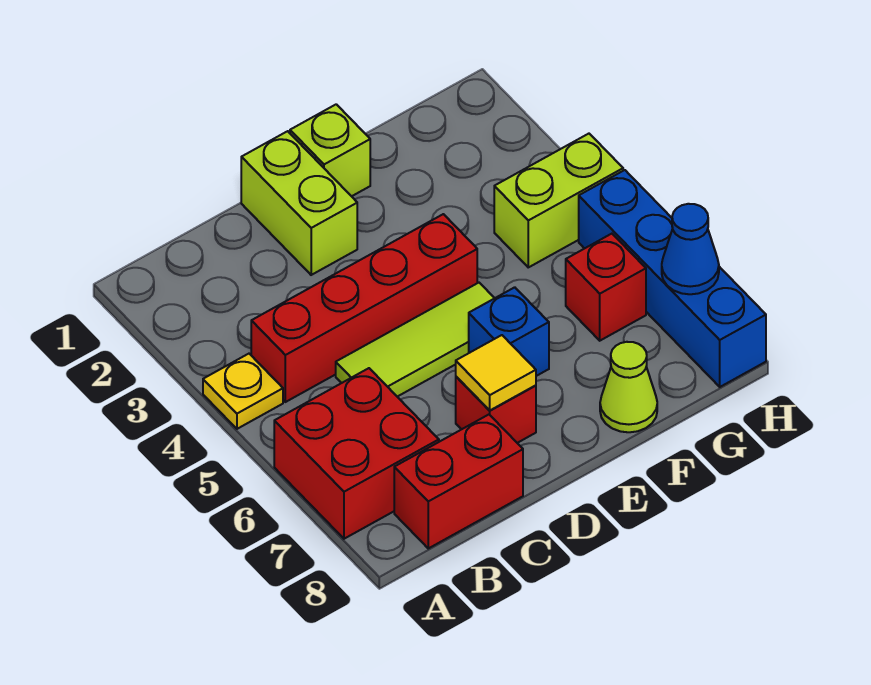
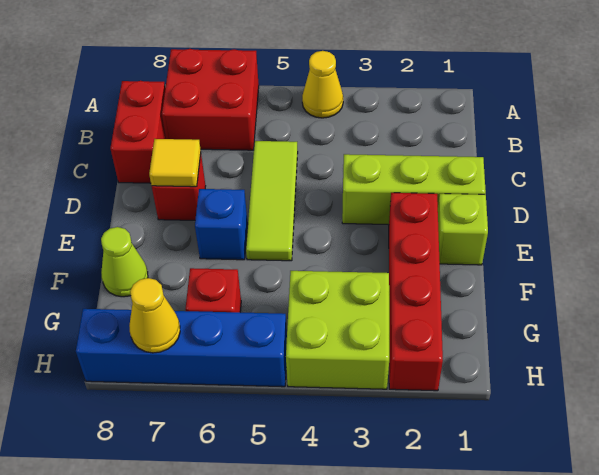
yellow plate A4 level 1 -> yellow cone A4 level 1
red brick B4:E4 level 1 -> red brick E2:H2 level 1
lime brick D1:D2 level 1 -> lime brick D1:D3 level 1
lime brick G4:H4 level 1 -> lime brick G3:H4 level 1
blue cone H7 level 2 -> yellow cone H7 level 2

